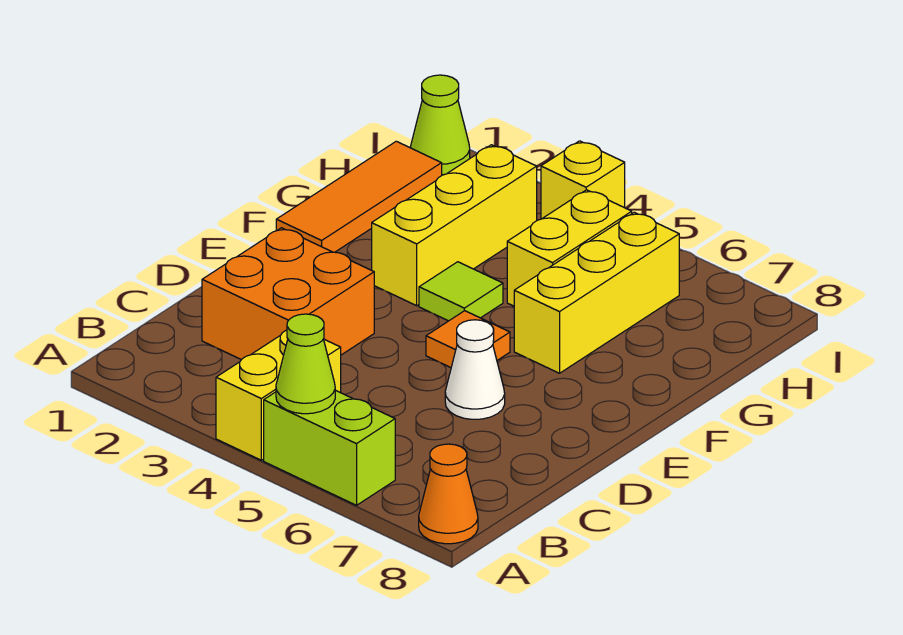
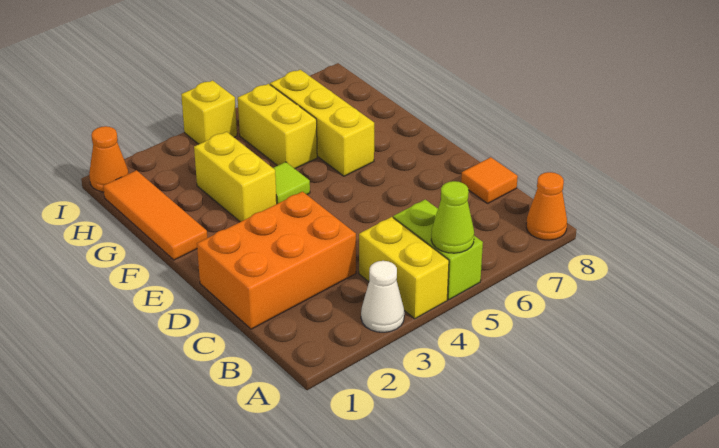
lime brick A5:A6 level 1 -> lime brick A5:B5 level 1
orange brick C2:D3 level 1 -> orange brick C1:D3 level 1
white cone D6 level 1 -> white cone A3 level 1
orange tile E5 level 1 -> orange tile C8 level 1
yellow brick F3:H3 level 1 -> yellow brick F3:G3 level 1
lime cone I1 level 1 -> orange cone I1 level 1

